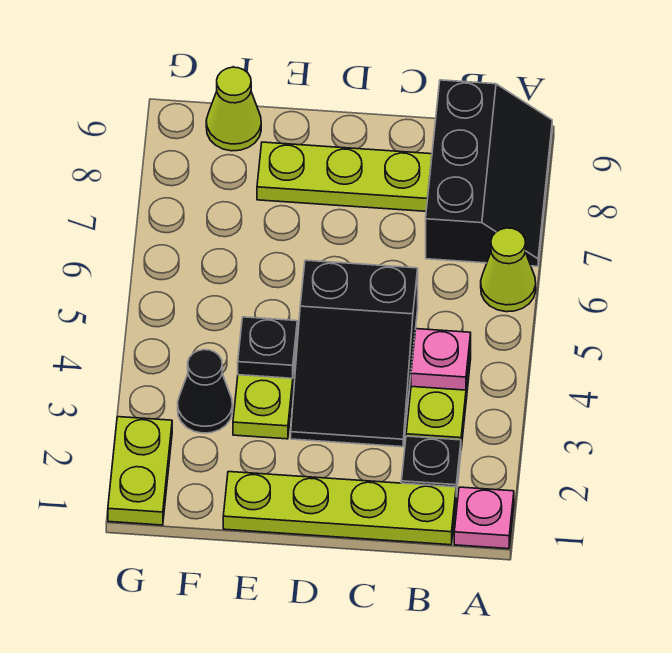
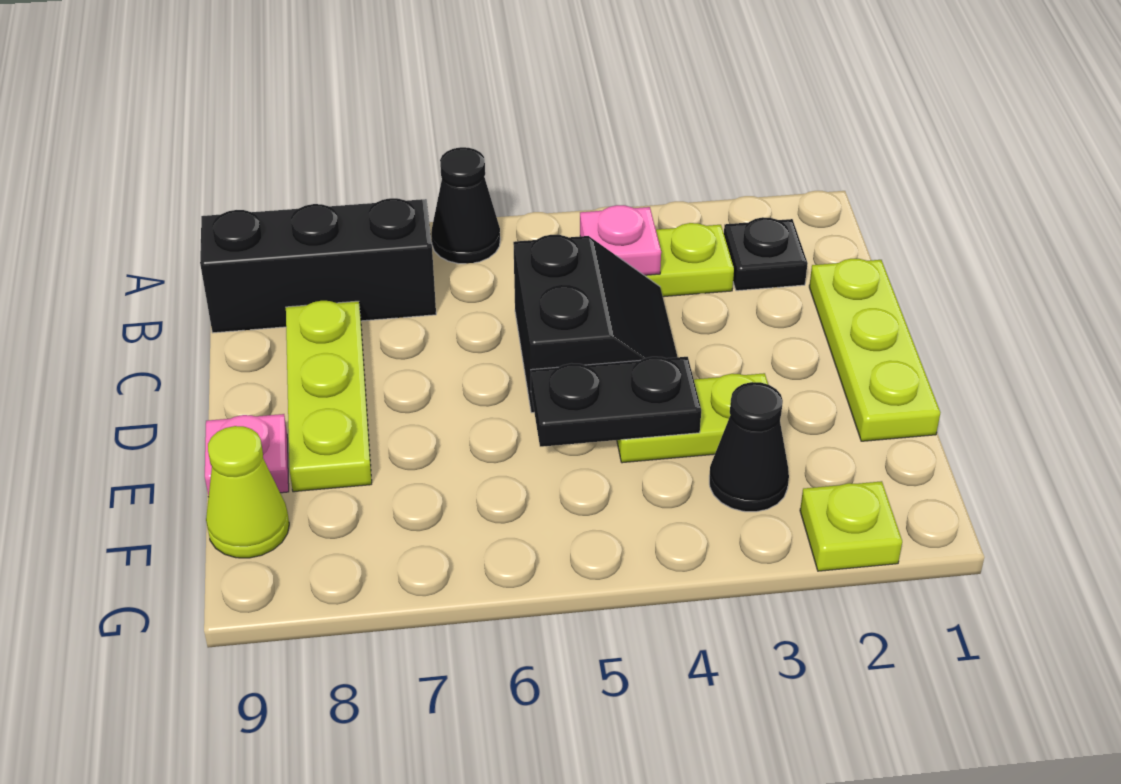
pink plate A1 level 1 -> pink plate E9 level 1
lime cone A6 level 1 -> black cone A6 level 1
lime plate B1:E1 level 1 -> lime plate C1:E1 level 1
black slope C3:D5 level 1 top 5 -> black slope C4:D5 level 1 top 5
black plate E4 level 2 -> black plate E4:E5 level 2
lime plate G1:G2 level 1 -> lime plate G2 level 1

